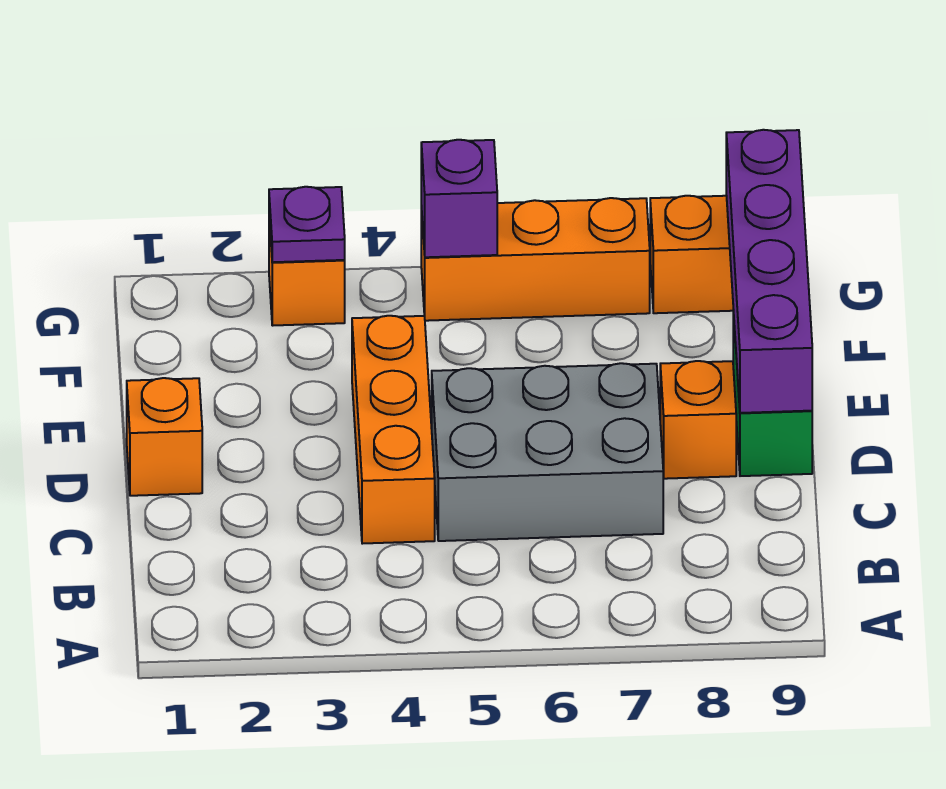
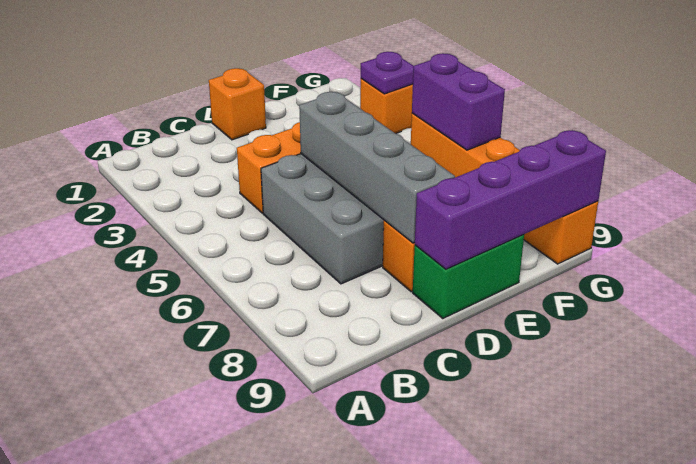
none -> grey brick D5:D8 level 2
purple brick G5 level 2 -> purple brick G5:G6 level 2

